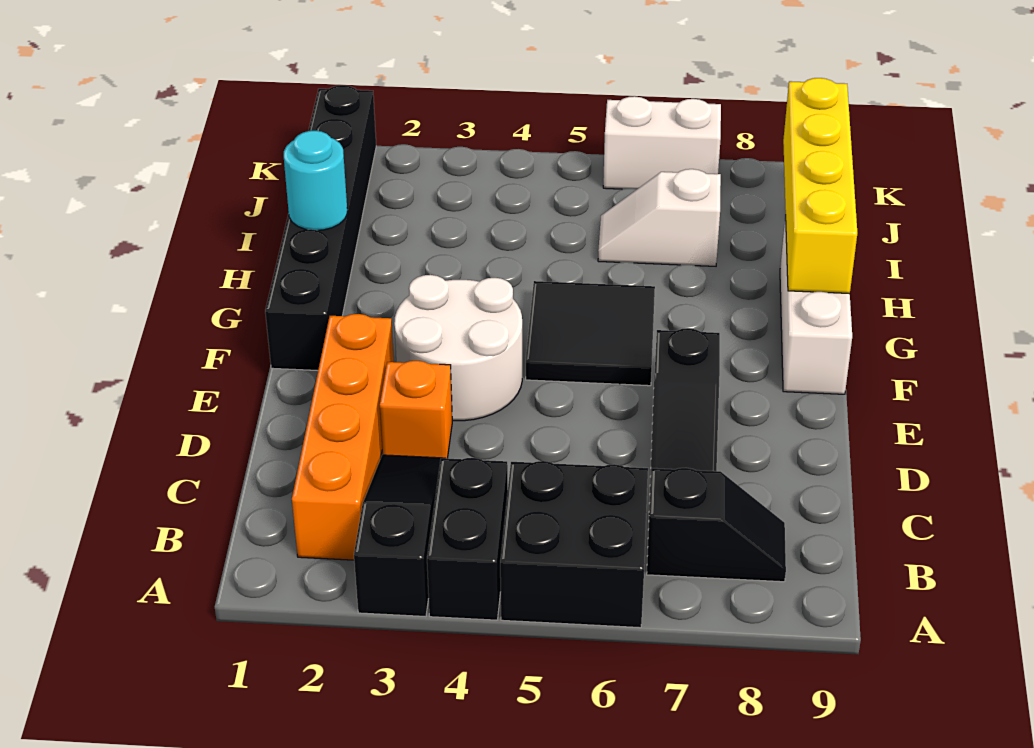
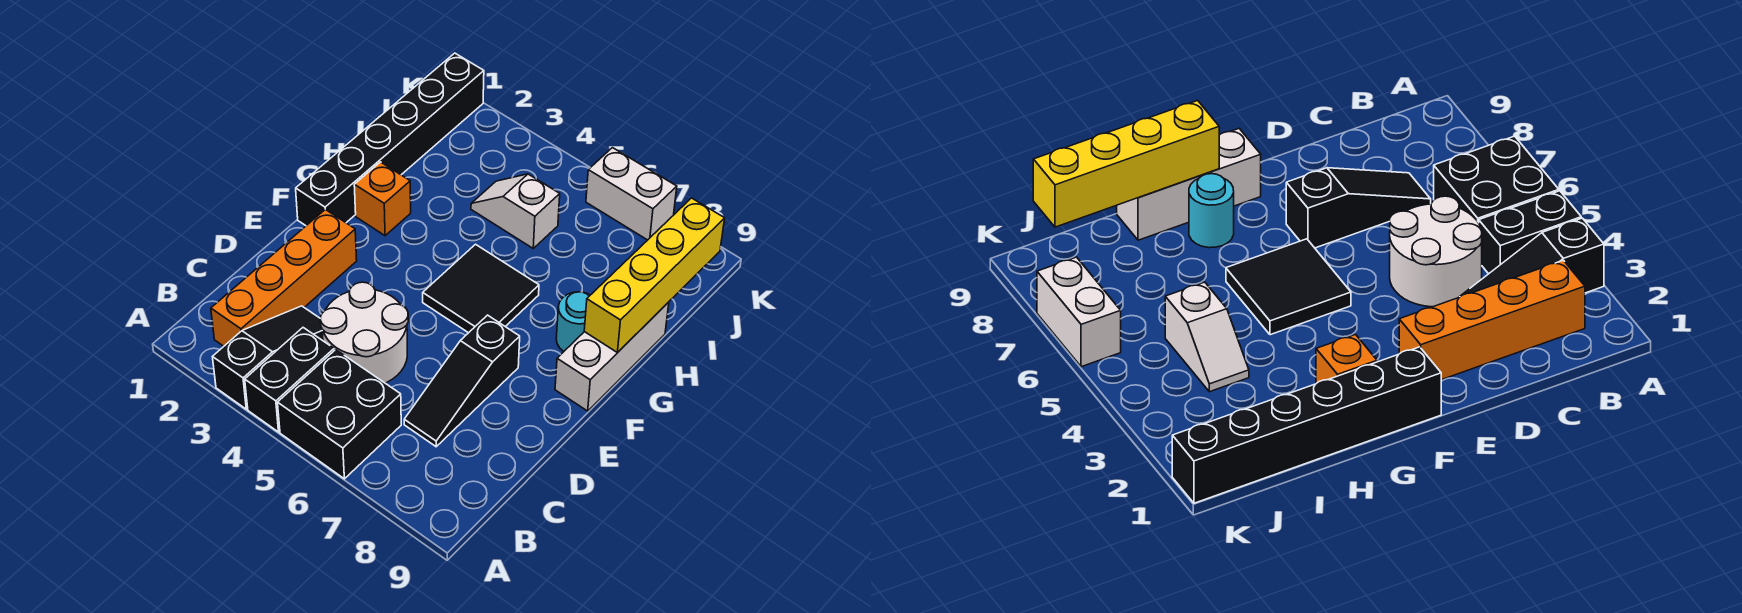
black slope B7:B8 level 1 top 7 -> none
orange brick D3 level 1 -> orange brick G2 level 1
white round brick E3:F4 level 1 -> white round brick C4:D5 level 1
cyan round brick H1 level 2 -> cyan round brick G8 level 1
white slope I6:I7 level 1 top 7 -> white slope I4:I5 level 1 top 5

